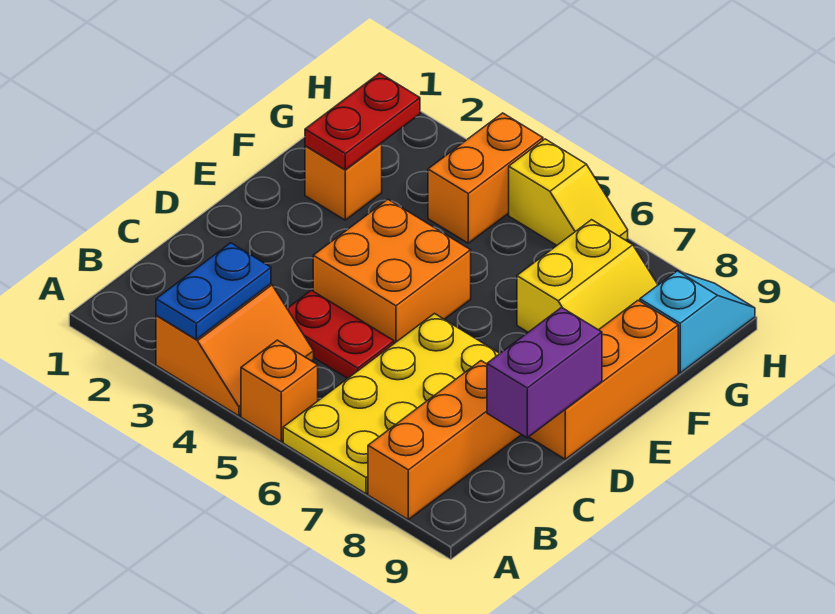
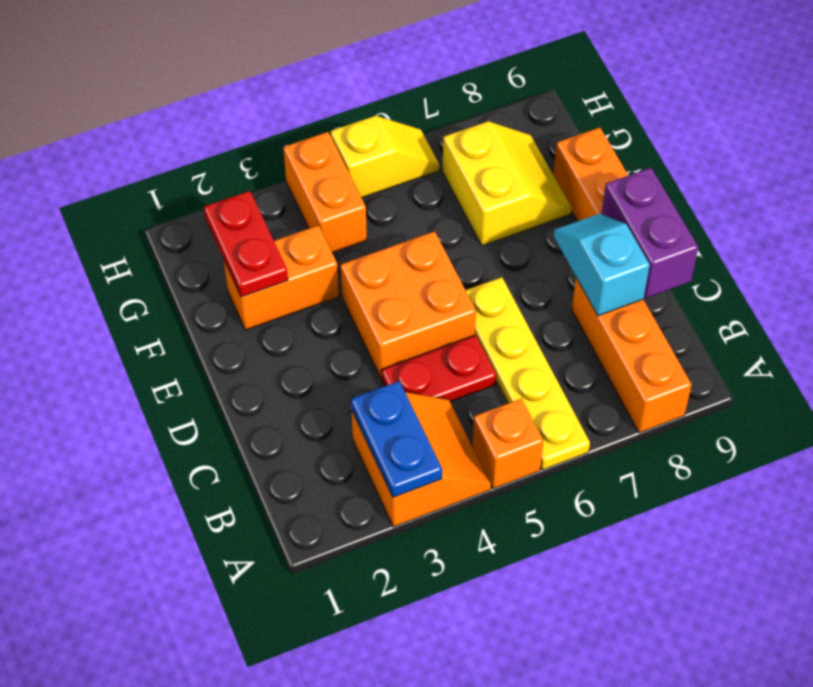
yellow plate A6:D7 level 1 -> yellow plate A6:D6 level 1
orange brick F2 level 1 -> orange brick F2:F3 level 1
cyan slope G9:H9 level 1 top G -> cyan slope C8:D8 level 2 top C

